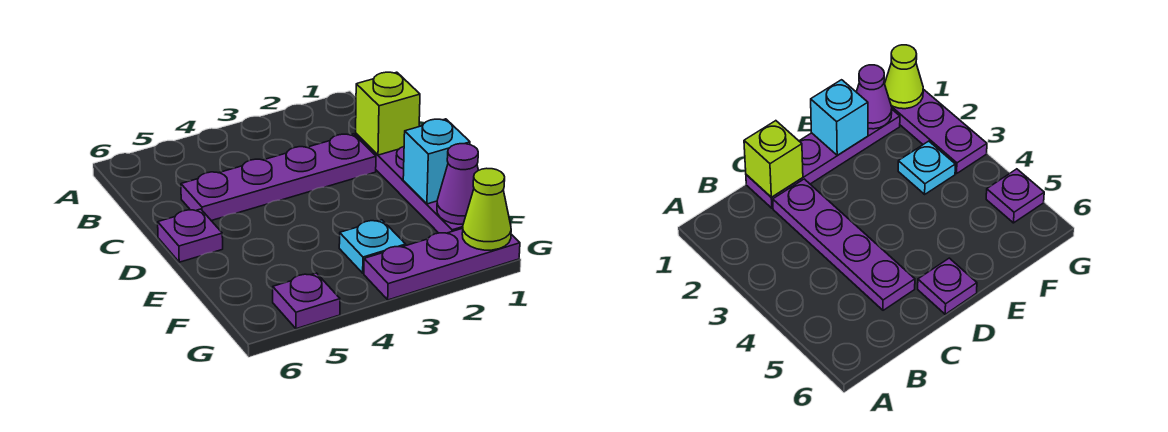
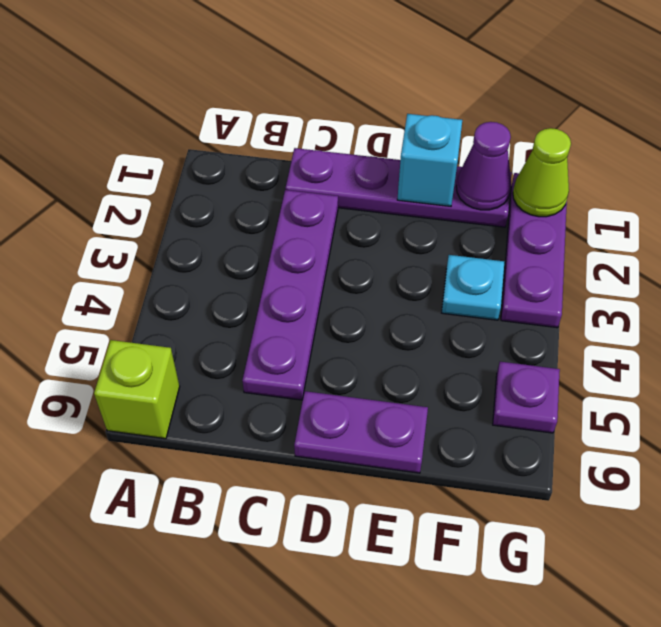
lime brick C1 level 2 -> lime brick A6 level 1
purple plate D6 level 1 -> purple plate D6:E6 level 1

